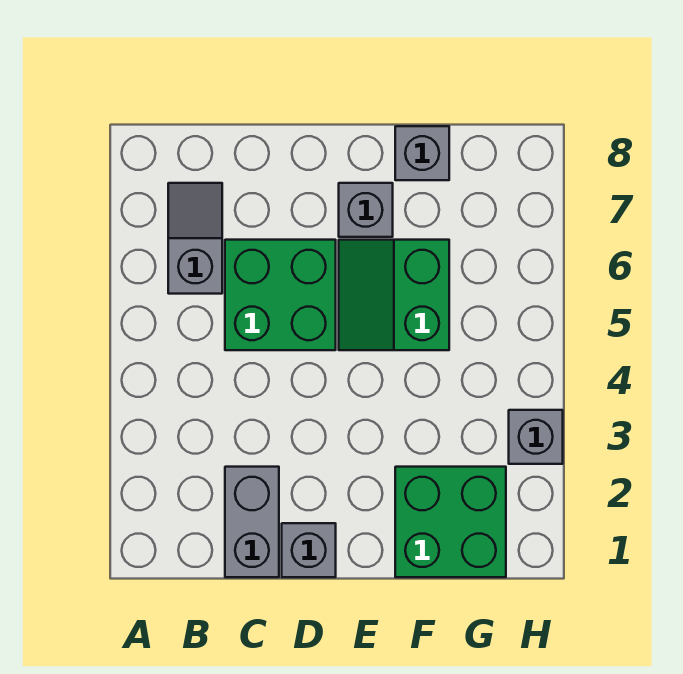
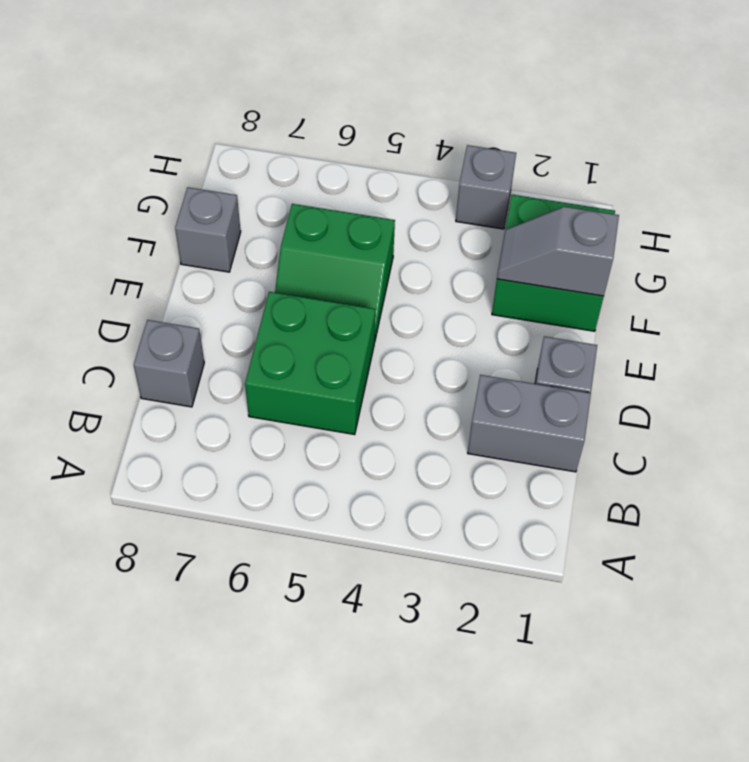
grey slope B6:B7 level 1 top 6 -> grey slope F1:F2 level 2 top 1
grey brick E7 level 1 -> grey brick C8 level 1

